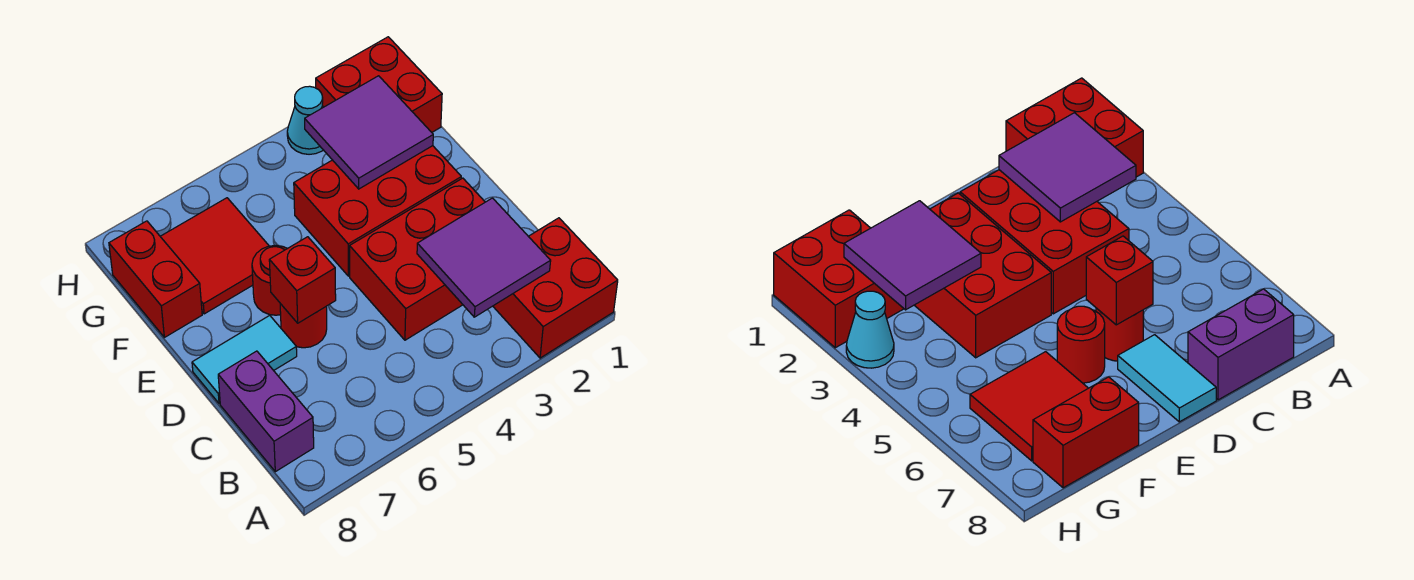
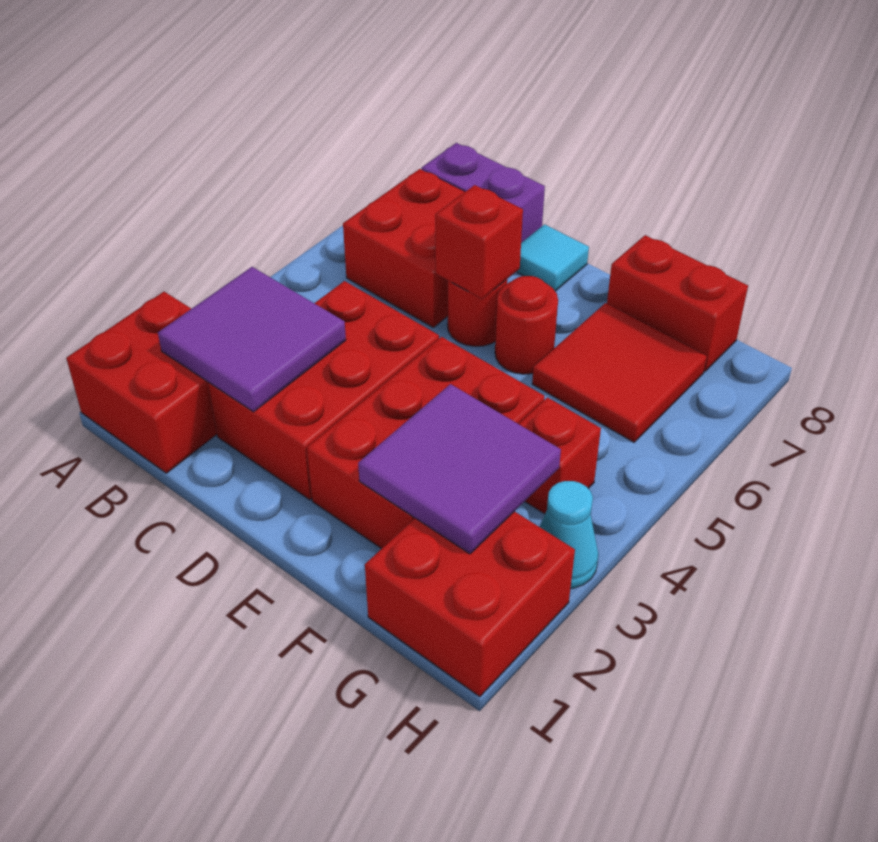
none -> red brick B6:C7 level 1
cyan tile D7:D8 level 1 -> cyan tile D8 level 1
none -> red brick G4 level 1

